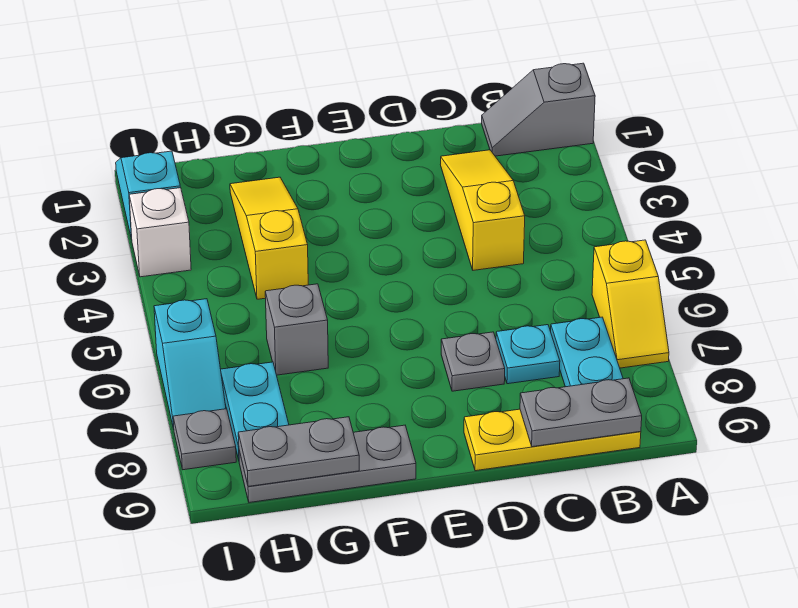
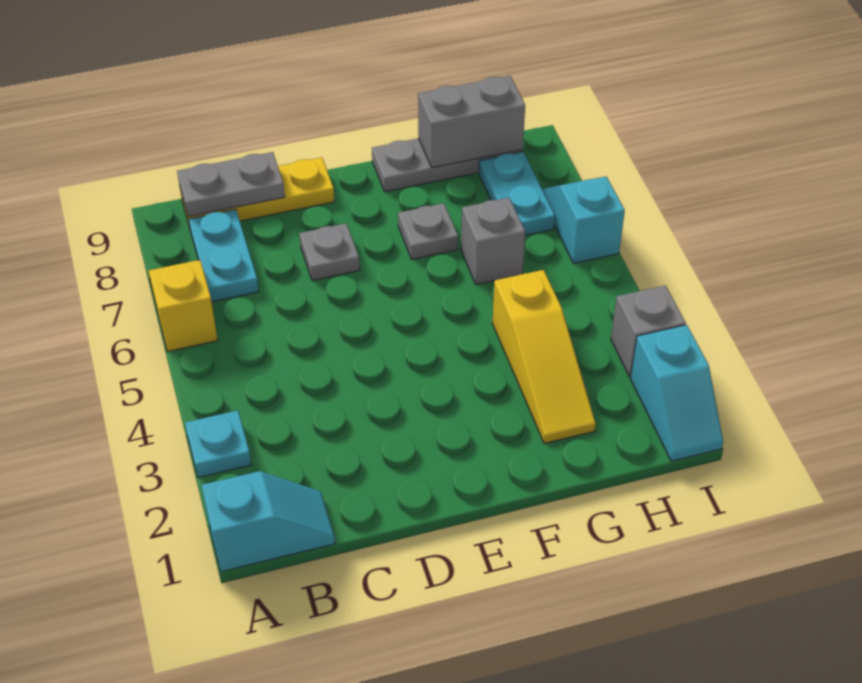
grey slope A1:B1 level 1 top A -> cyan slope A1:B1 level 1 top A
yellow slope C2:C4 level 1 top 4 -> none
cyan plate C7 level 1 -> cyan plate A3 level 1
grey plate G9:H9 level 2 -> grey brick G9:H9 level 2
white brick I3 level 1 -> grey brick I3 level 1
grey plate I8 level 1 -> grey plate F7 level 1

